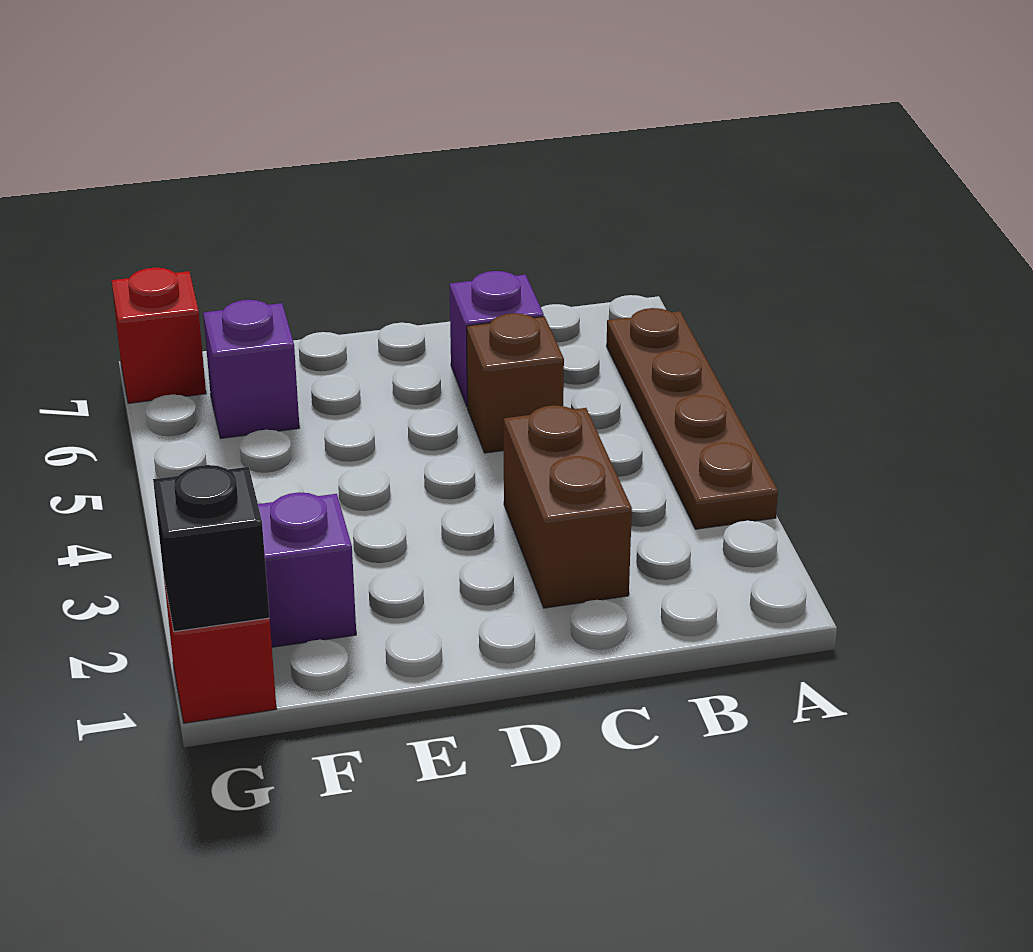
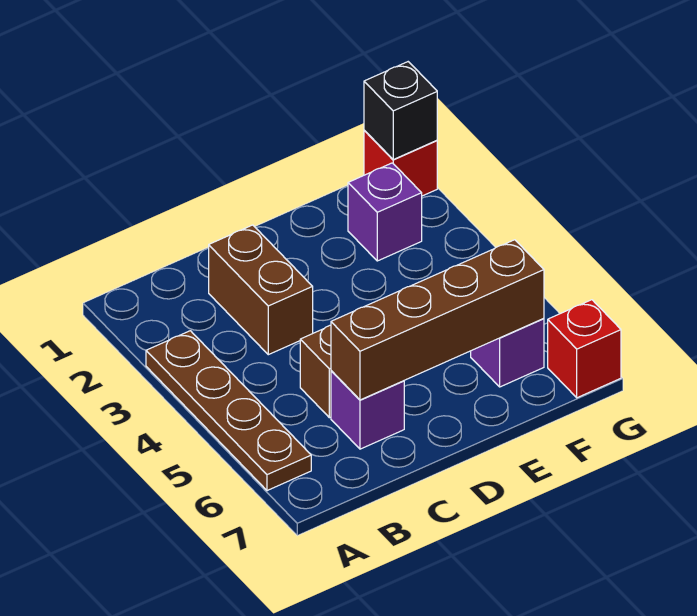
none -> brown brick C6:F6 level 2

